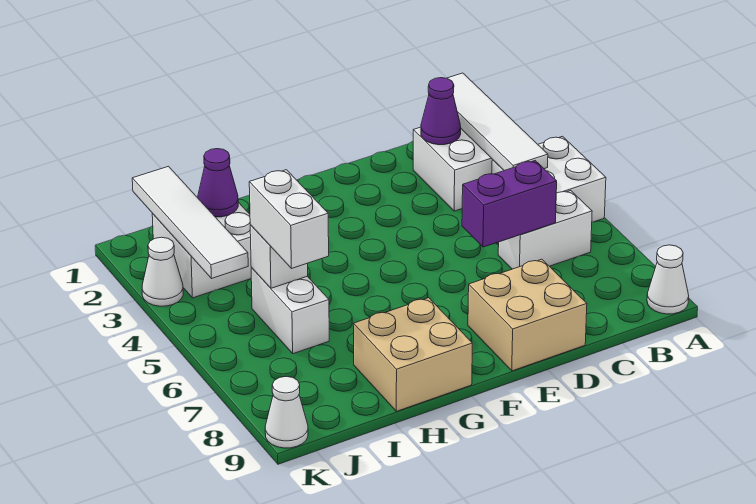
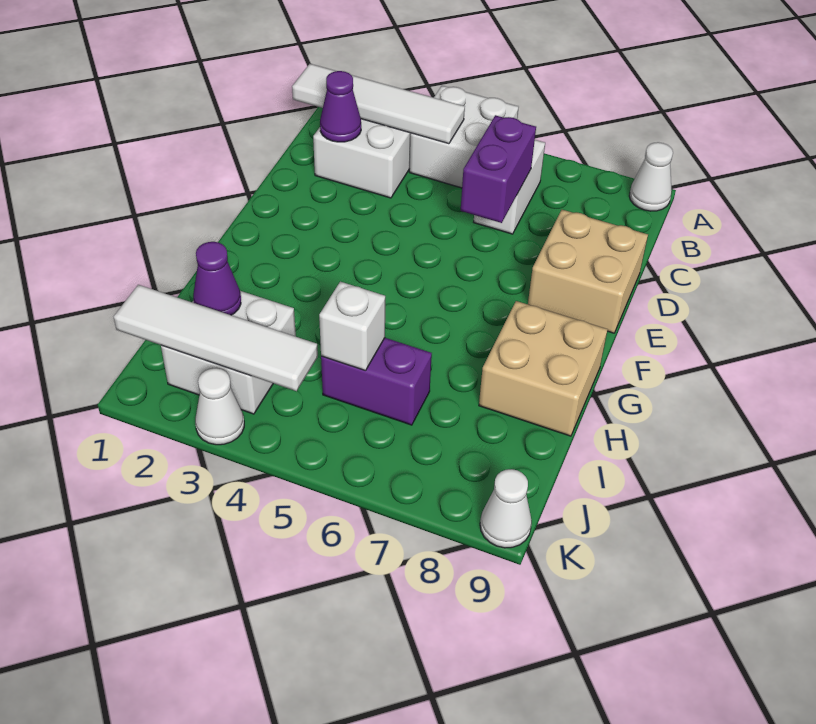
white brick I5:I6 level 1 -> purple brick I5:I6 level 1
white brick I5:I6 level 3 -> none

